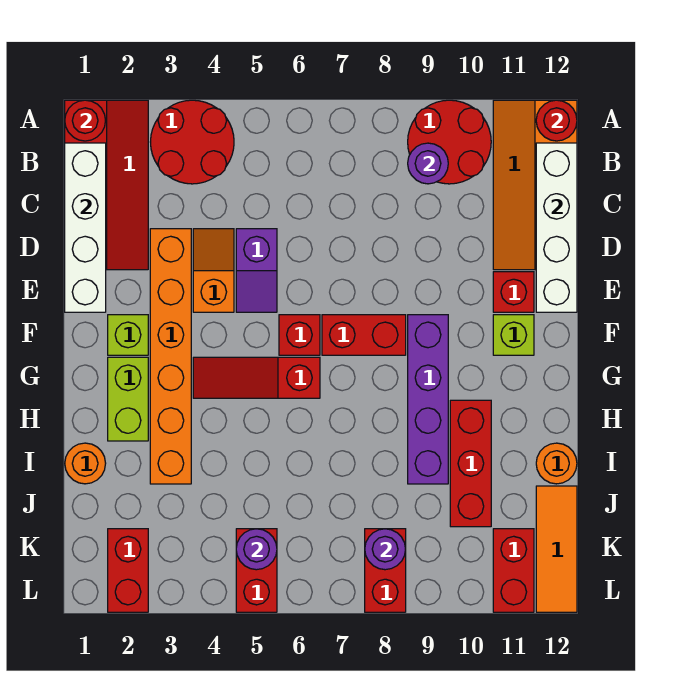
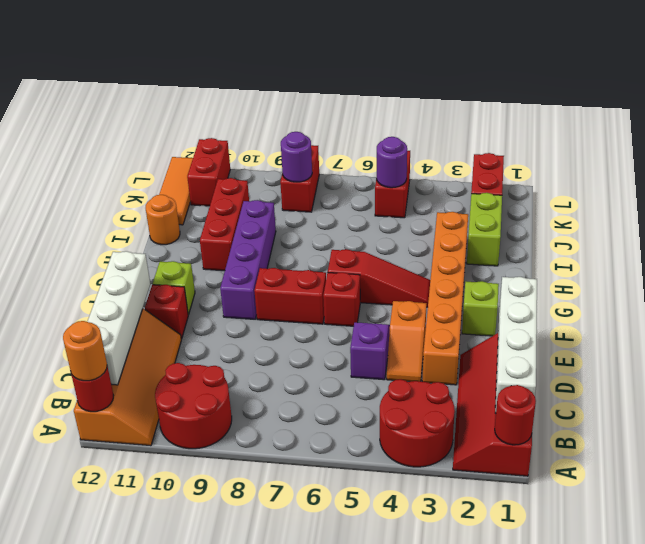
purple round brick B9 level 2 -> none
lime brick G2:H2 level 1 -> lime brick I2:J2 level 1
orange round brick I1 level 1 -> orange round brick A12 level 3

